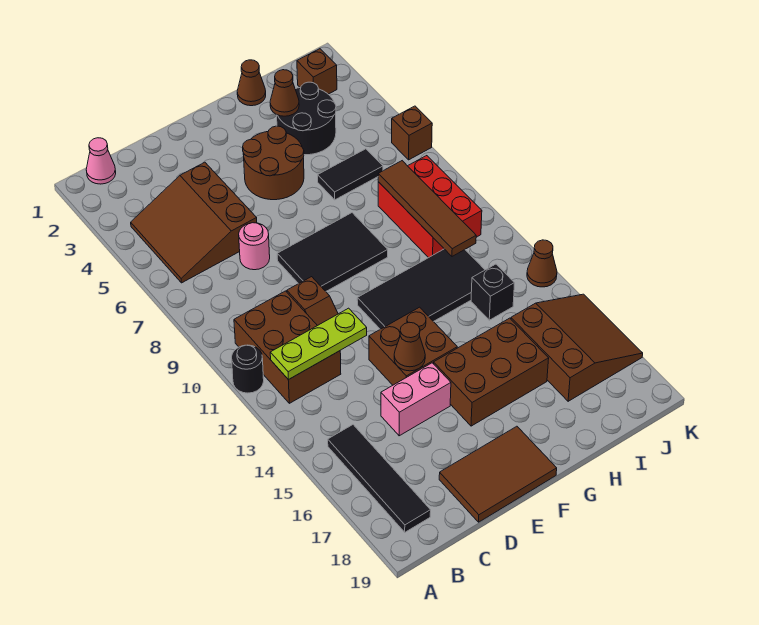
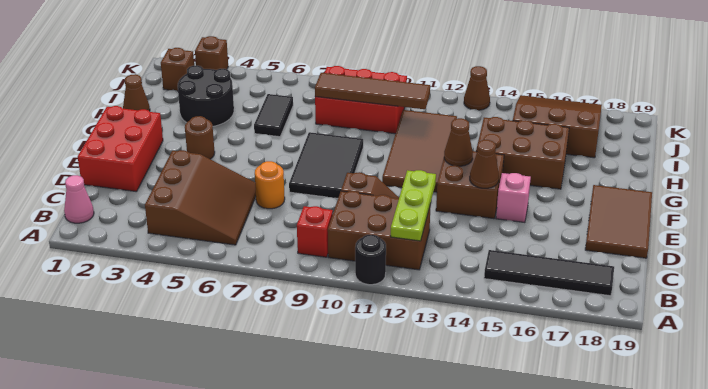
brown slope B4:D6 level 1 top D -> brown slope B4:D6 level 1 top 4
none -> red brick B9 level 1
none -> red brick D1:F2 level 1
pink round brick D7 level 1 -> orange round brick D7 level 1
pink brick D15:E15 level 1 -> pink brick E15 level 1
brown round brick F4:G5 level 1 -> brown round brick F4 level 1
black tile F11:I12 level 1 -> brown tile F11:I12 level 1
brown brick F15:H16 level 1 -> brown brick G14:H16 level 1
brown cone H3 level 2 -> brown cone F13 level 2
black brick I13 level 1 -> none
brown brick K6 level 1 -> brown brick K3 level 1

